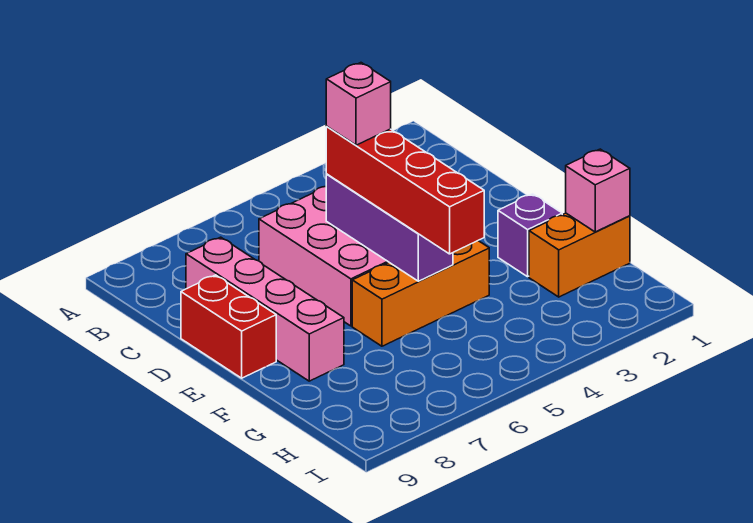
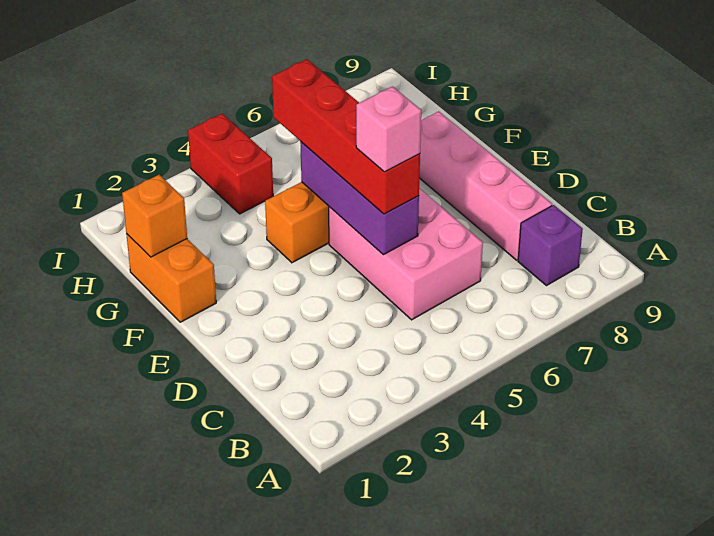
red brick D9:E9 level 1 -> red brick H4:I4 level 1
purple brick F2 level 1 -> purple brick B8 level 1
orange brick G1:G2 level 1 -> orange brick F1:G1 level 1
pink brick G1 level 2 -> orange brick G1 level 2

